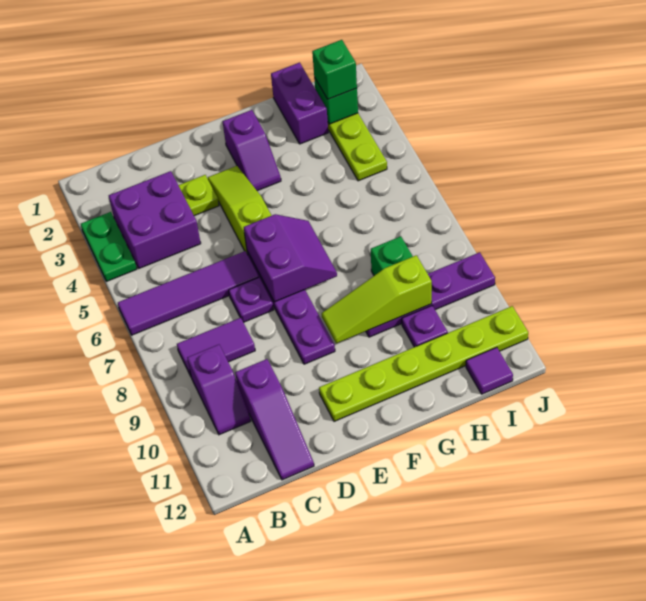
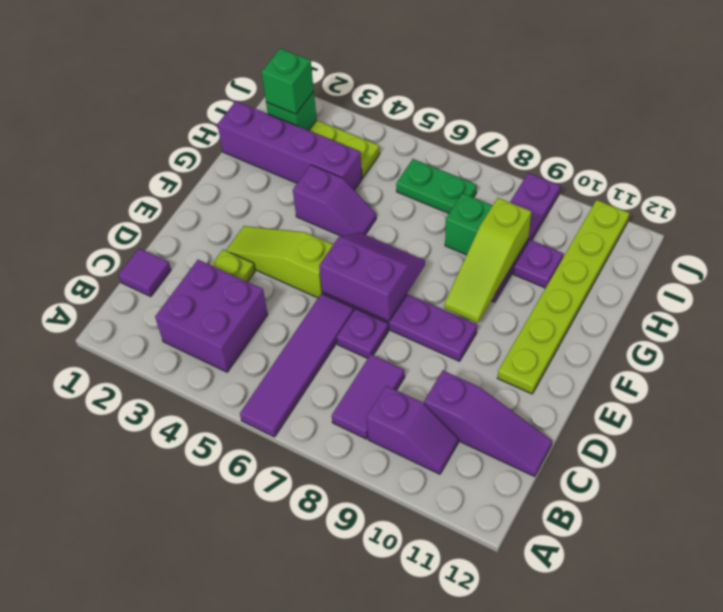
green plate A3:A4 level 1 -> green plate I6:I7 level 1
purple slope F2:F3 level 1 top 2 -> purple slope G4:G5 level 1 top 4
purple brick H1:H2 level 1 -> purple brick H1:H4 level 1
purple tile I12 level 1 -> purple tile C1 level 1

